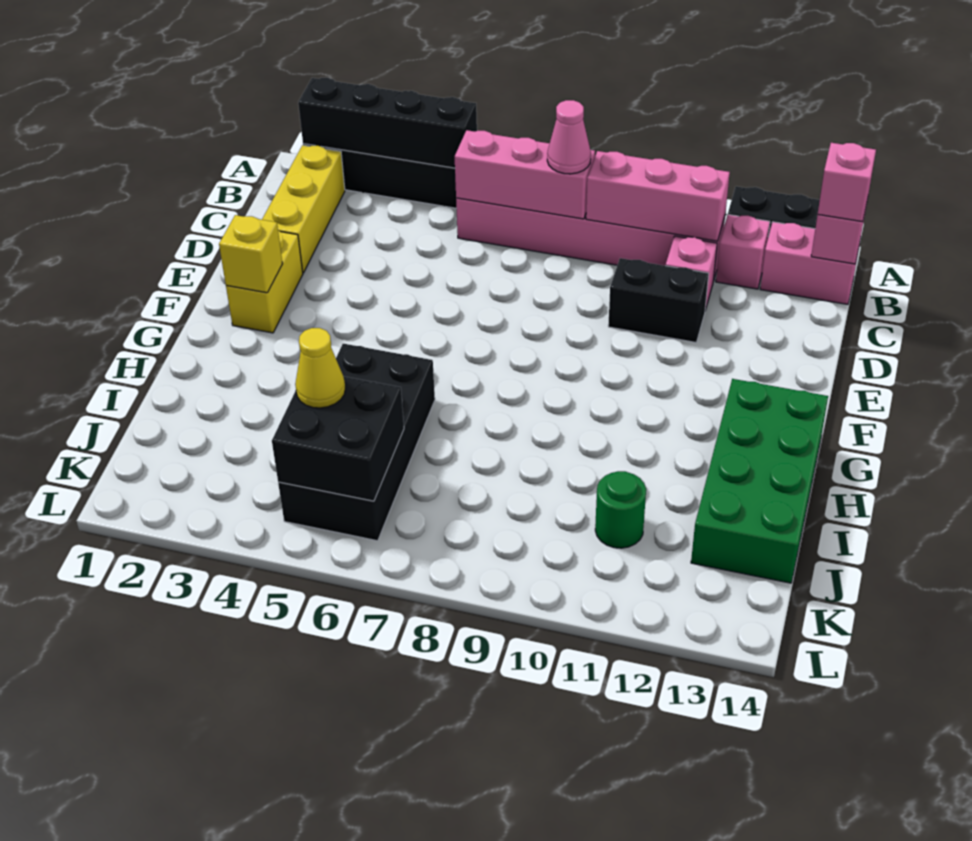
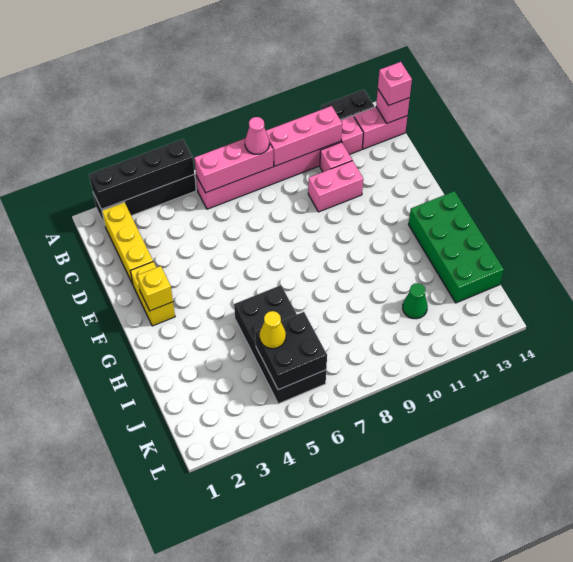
black brick D10:D11 level 1 -> pink brick D10:D11 level 1
green round brick J11 level 1 -> green cone J11 level 1

